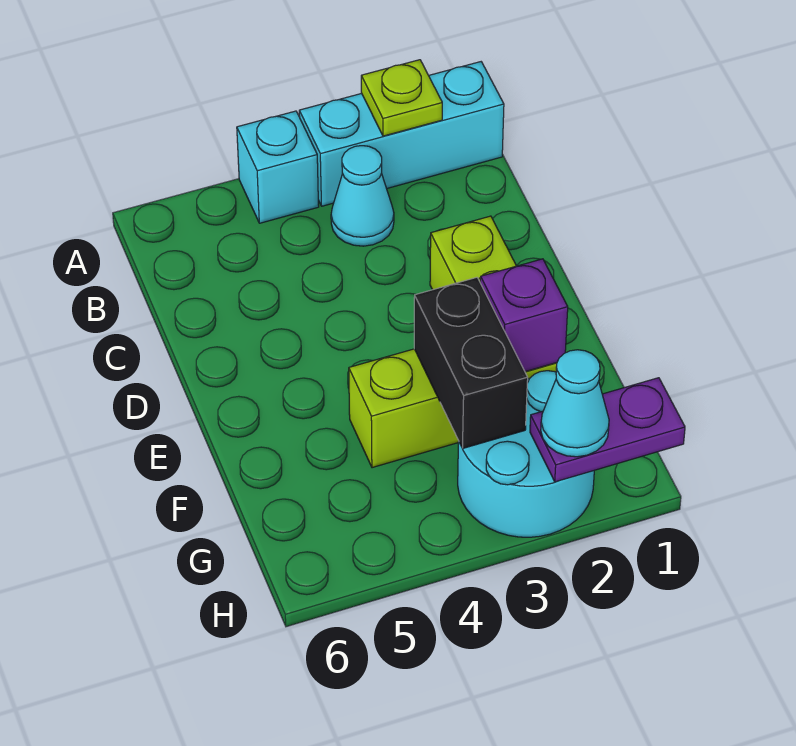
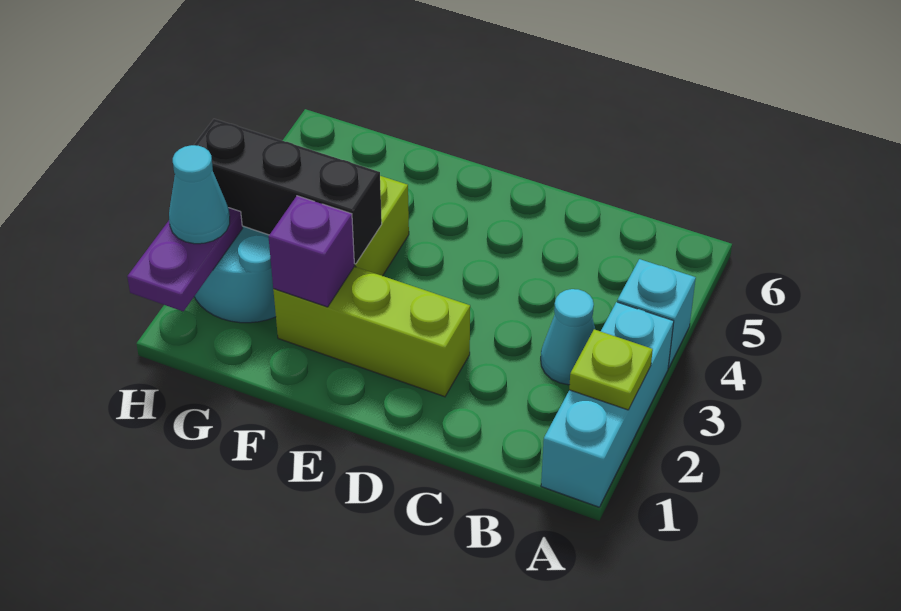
black brick F3:G3 level 2 -> black brick F3:H3 level 2

